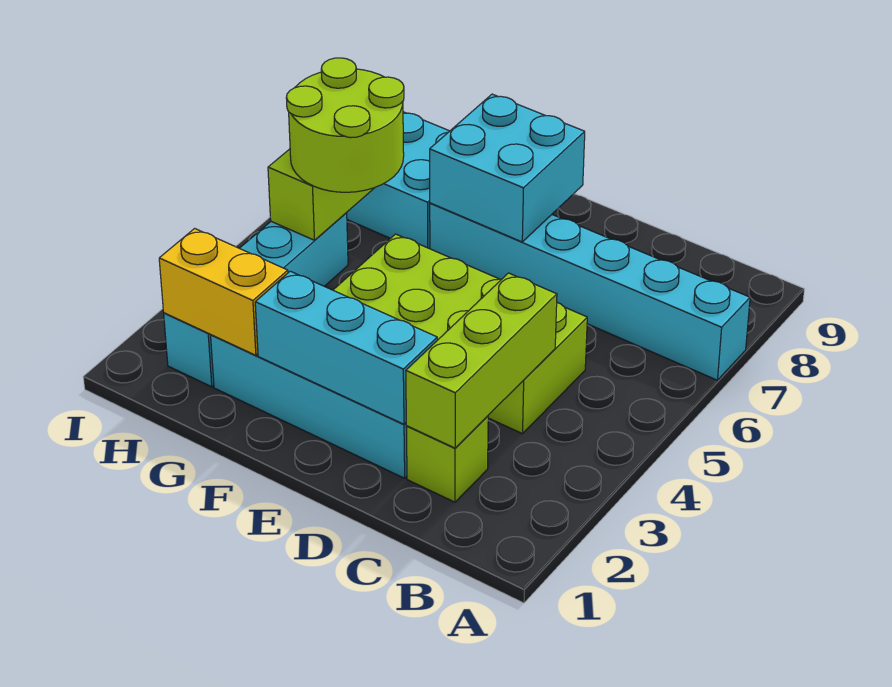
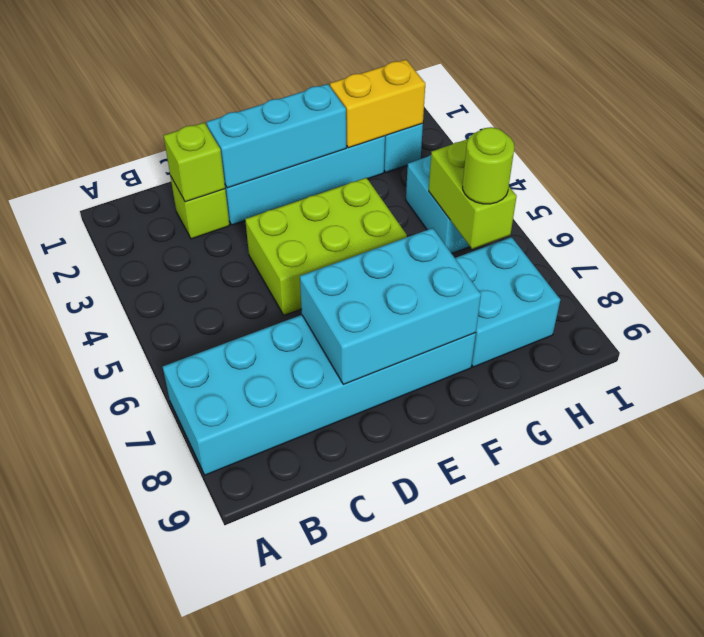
cyan brick A7:F7 level 1 -> cyan brick A7:F8 level 1
lime brick C2:C4 level 2 -> lime brick C2 level 2
lime brick C4:F5 level 1 -> lime brick D4:F5 level 1
cyan brick E7:F8 level 2 -> cyan brick D7:F8 level 2
lime round brick G5:H6 level 3 -> lime round brick H6 level 3

